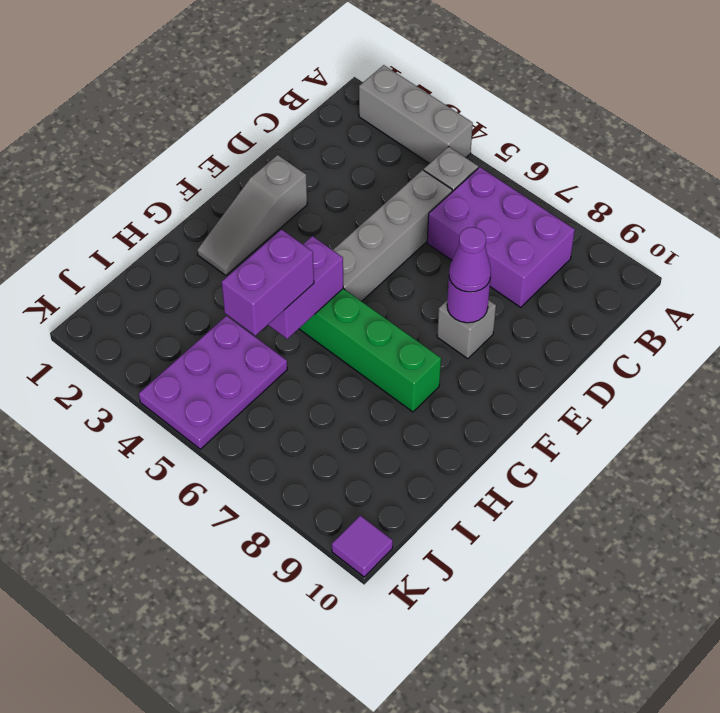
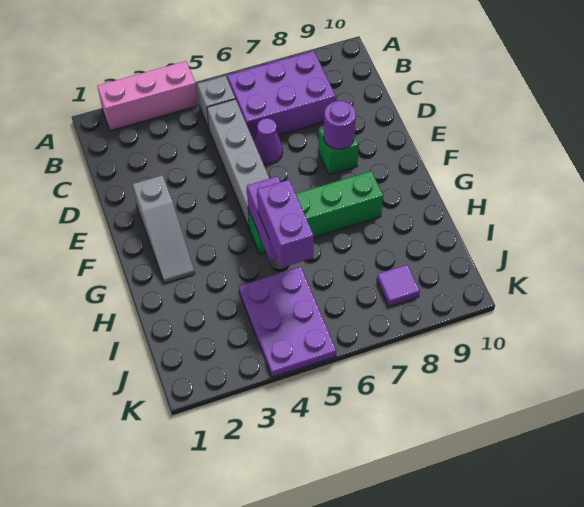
grey brick A2:A4 level 1 -> pink brick A2:A4 level 1
grey brick E8 level 1 -> green brick E8 level 1
purple cone E8 level 3 -> purple cone D6 level 1
purple tile K10 level 1 -> purple tile J8 level 1

